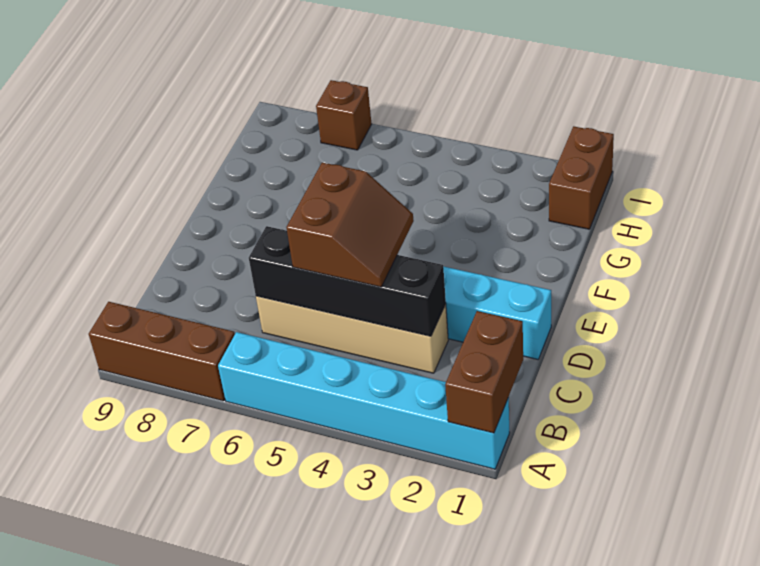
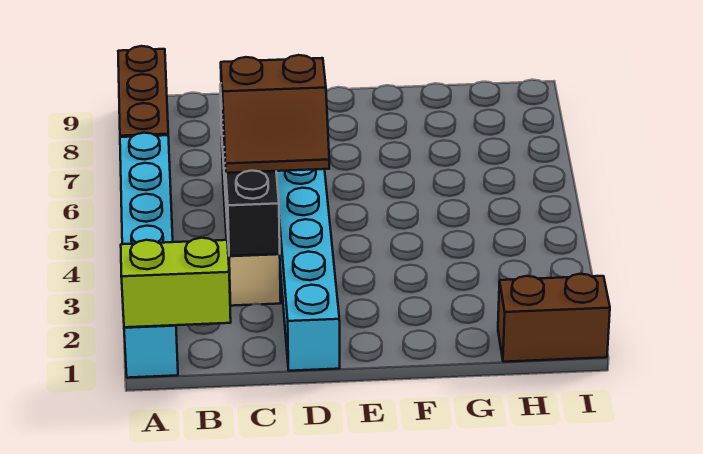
brown brick A1:B1 level 2 -> lime brick A1:B1 level 2
brown brick I7 level 1 -> none

